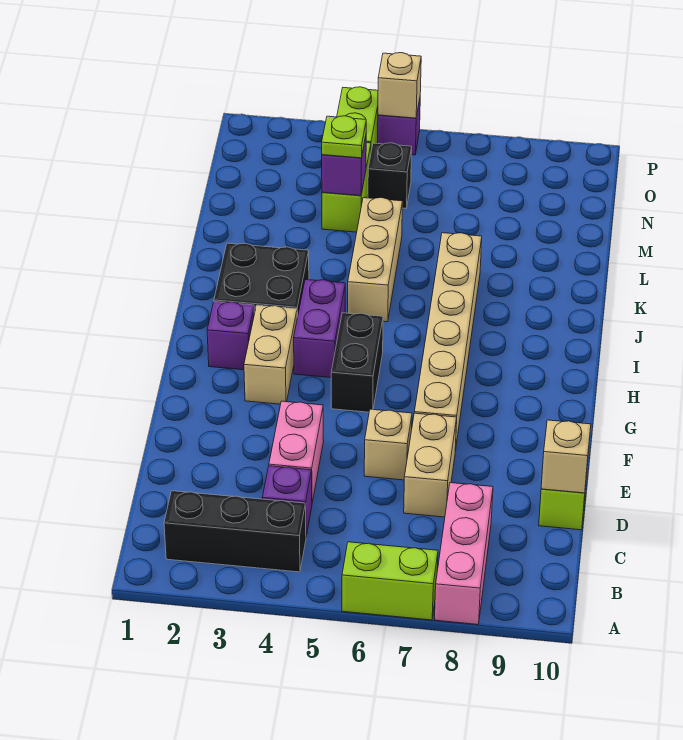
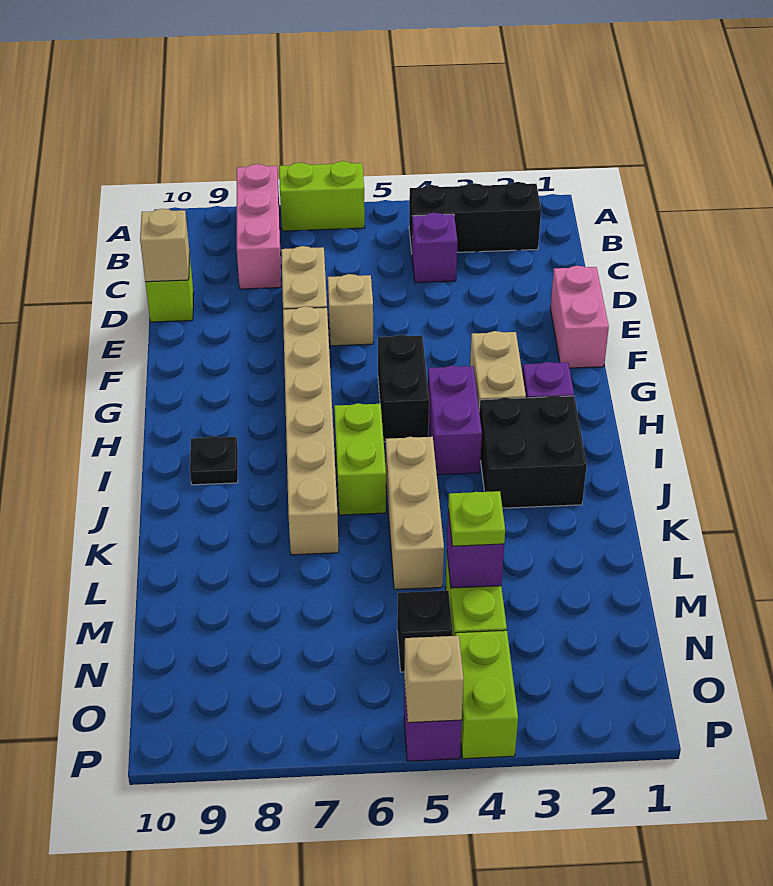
pink brick D4:E4 level 1 -> pink brick E1:F1 level 1
none -> lime brick I6:J6 level 1
none -> black plate I9 level 1

